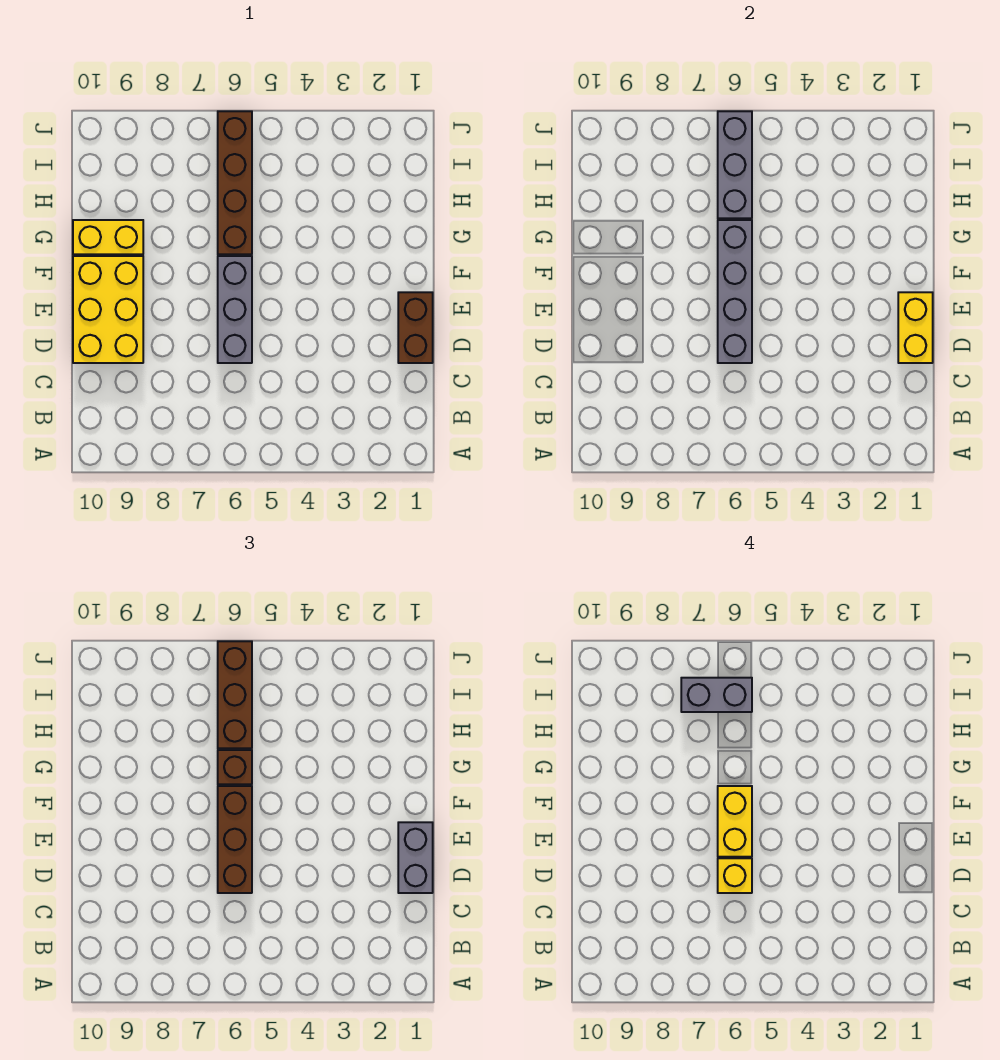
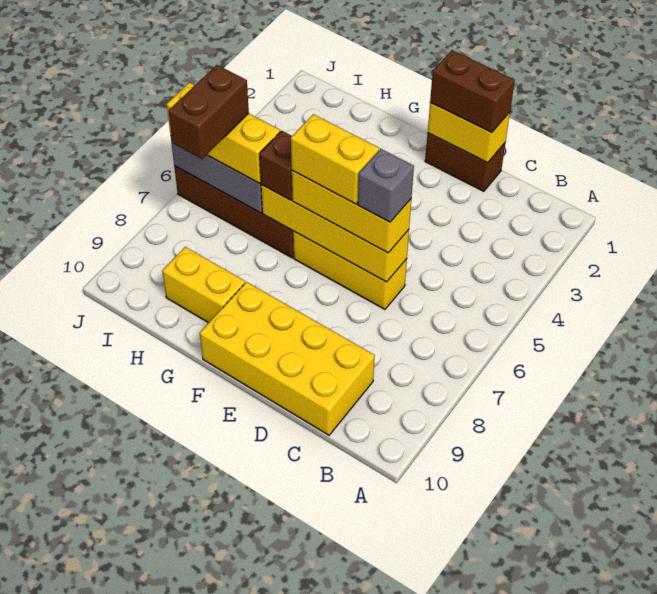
grey brick D1:E1 level 3 -> brown brick D1:E1 level 3
grey brick D6:F6 level 1 -> yellow brick D6:F6 level 1
grey brick D6:G6 level 2 -> yellow brick D6:G6 level 2
brown brick D6:F6 level 3 -> yellow brick D6:F6 level 3
yellow brick D6 level 4 -> grey brick D6 level 4
yellow brick D9:F10 level 1 -> yellow brick C9:F10 level 1
yellow brick G9:G10 level 1 -> yellow brick G9:H9 level 1
brown brick H6:J6 level 3 -> yellow brick H6:J6 level 3
grey brick I6:I7 level 4 -> brown brick I6:I7 level 4

